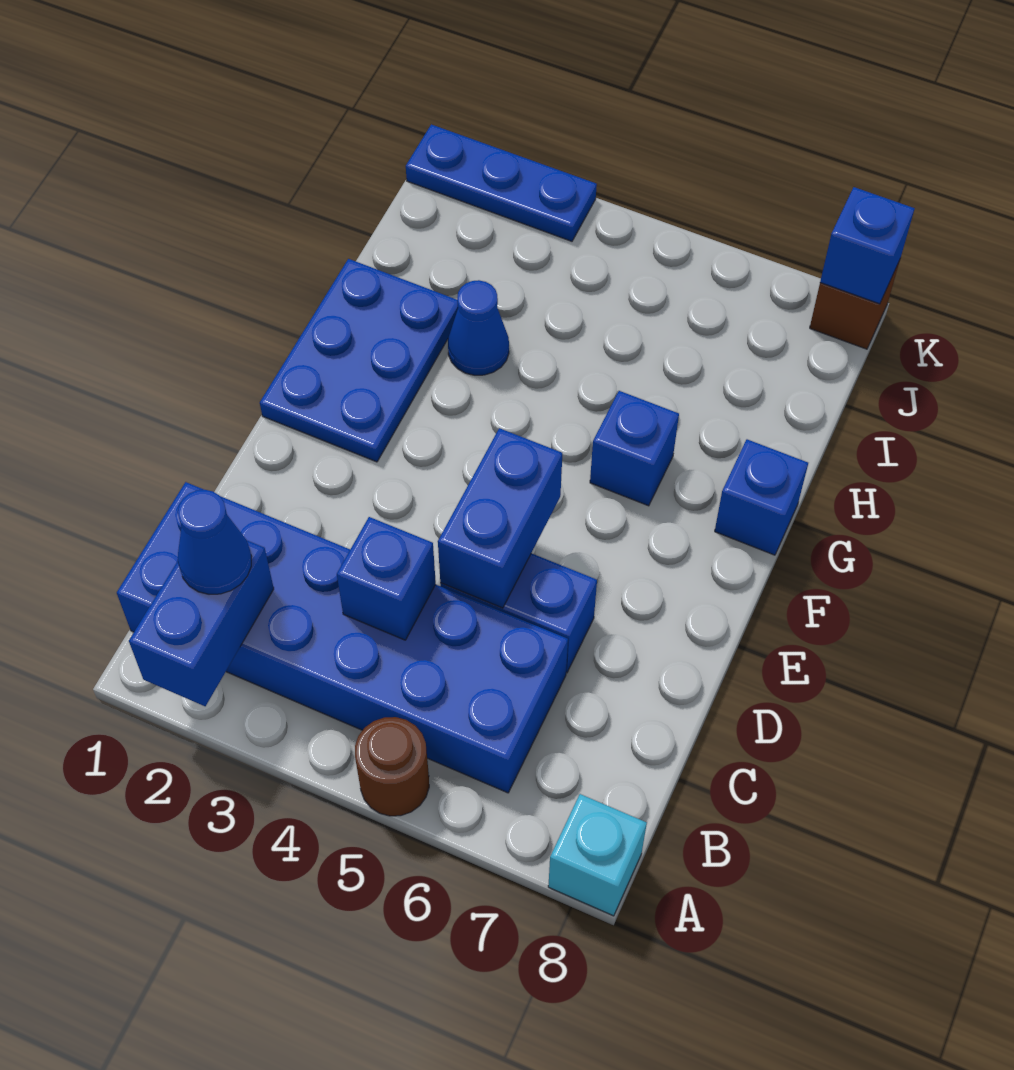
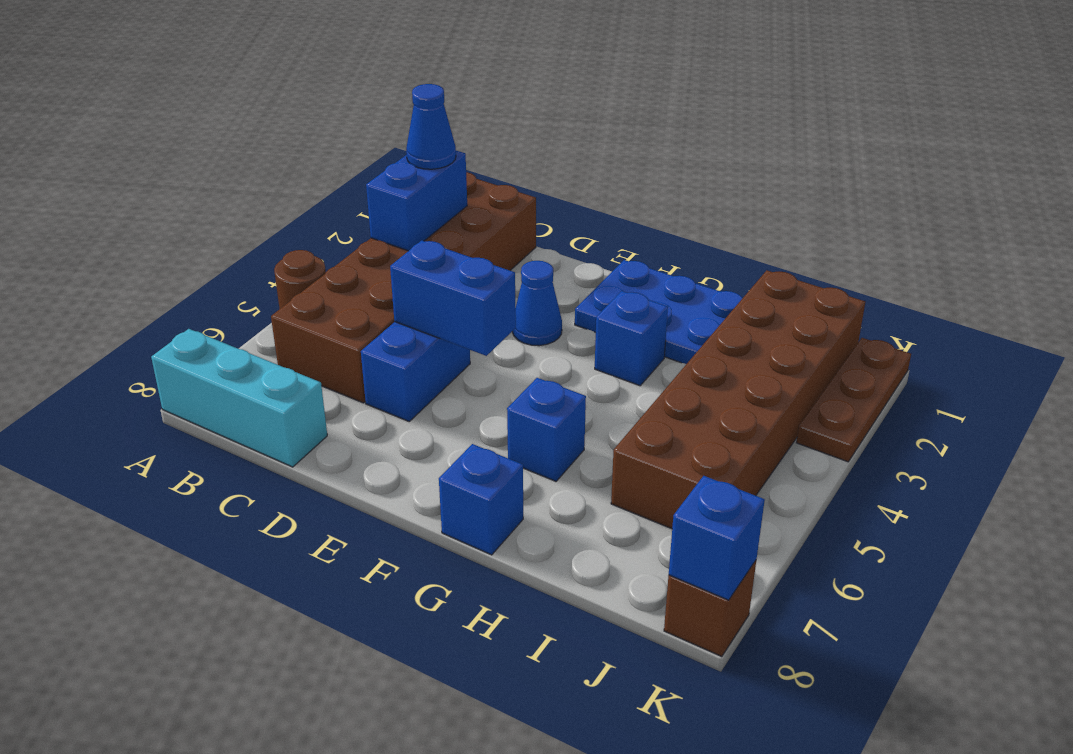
blue brick A2:B2 level 2 -> blue brick B2:B3 level 2
cyan brick A8 level 1 -> cyan brick A8:C8 level 1
blue brick B1:C6 level 1 -> brown brick B1:C6 level 1
blue brick C4 level 2 -> blue brick G3 level 1
blue cone H3 level 1 -> blue cone E3 level 1
none -> brown brick I1:J6 level 1
blue plate K1:K3 level 1 -> brown plate K1:K3 level 1

